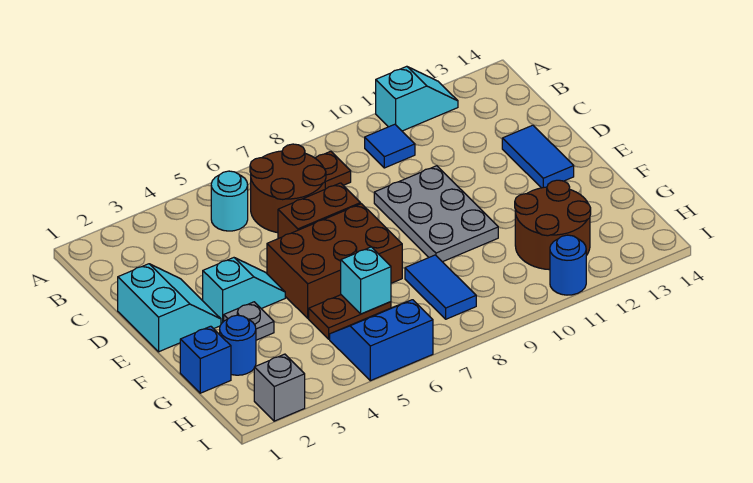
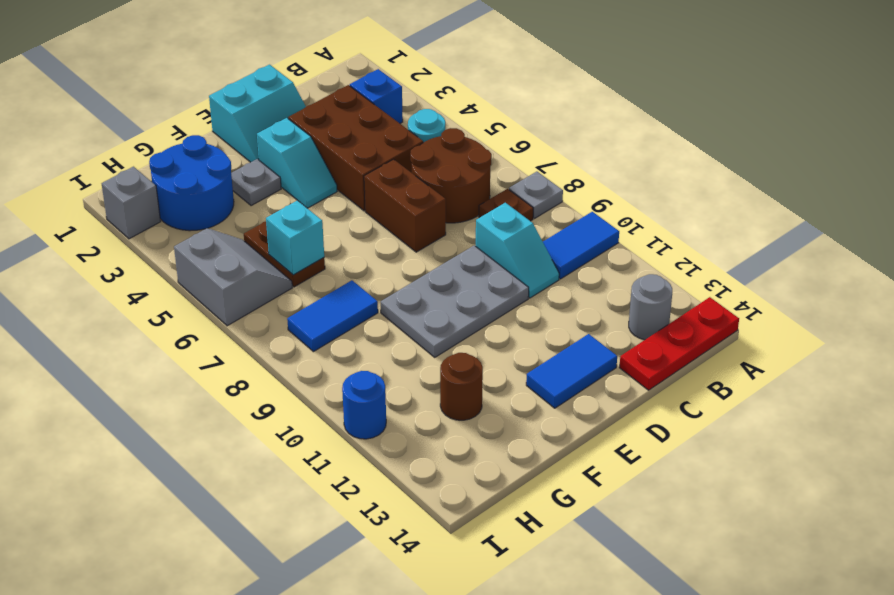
none -> grey plate A8 level 1
cyan slope A11:A12 level 1 top 11 -> cyan slope C9:C10 level 1 top 9
none -> red plate A14:C14 level 1
blue tile B10 level 1 -> blue tile A10:B10 level 1
none -> grey round brick B13 level 1
brown brick E5:F7 level 1 -> brown brick C3:D5 level 1
blue brick G1 level 1 -> blue brick B3 level 1
blue round brick G2 level 1 -> blue round brick G2:H3 level 1
brown round brick G11:H12 level 1 -> brown round brick G12 level 1
blue slope H5:I6 level 1 top I -> grey slope H5:I6 level 1 top I

